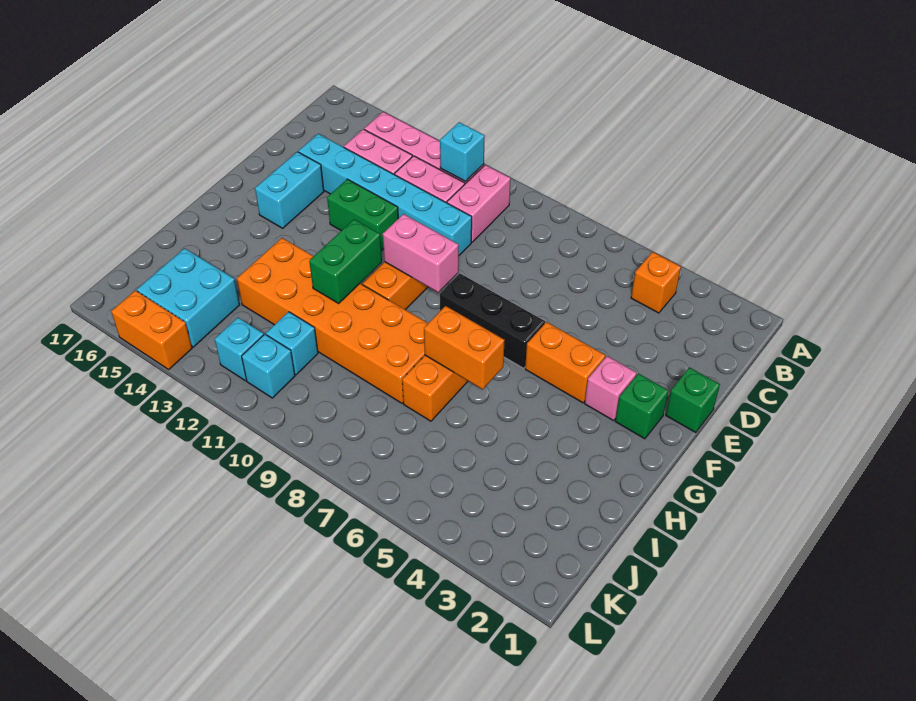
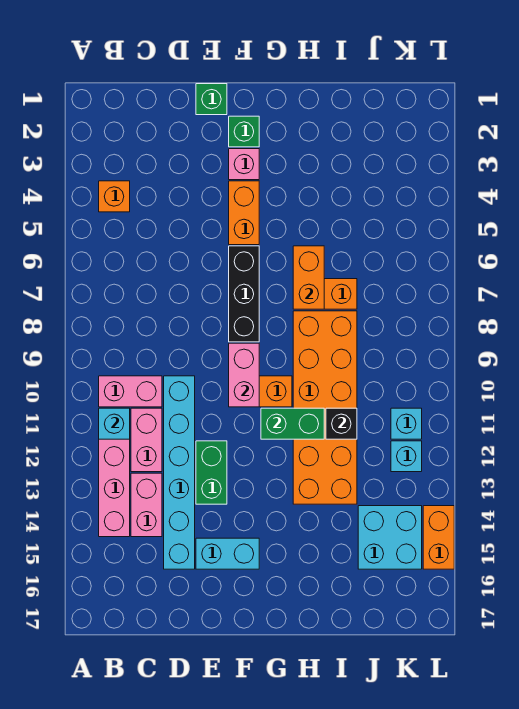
none -> black brick I11 level 2
cyan brick J11 level 1 -> none

